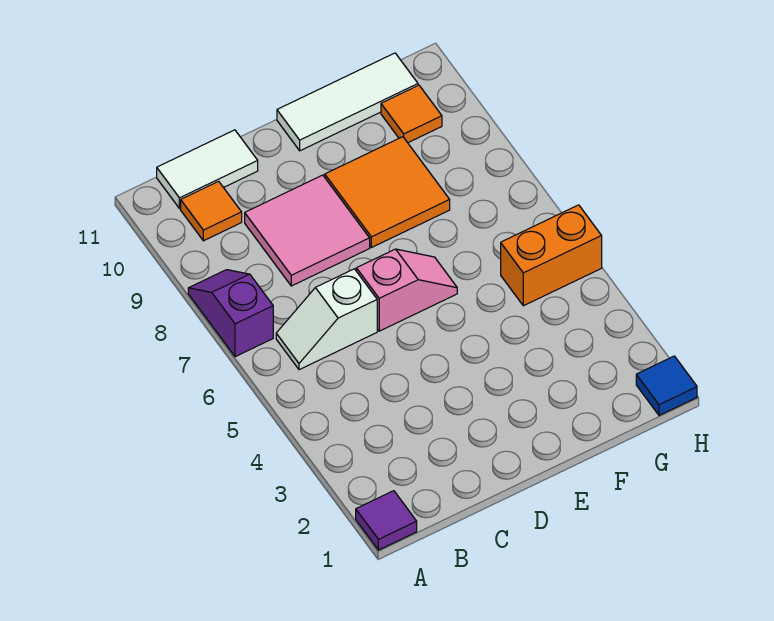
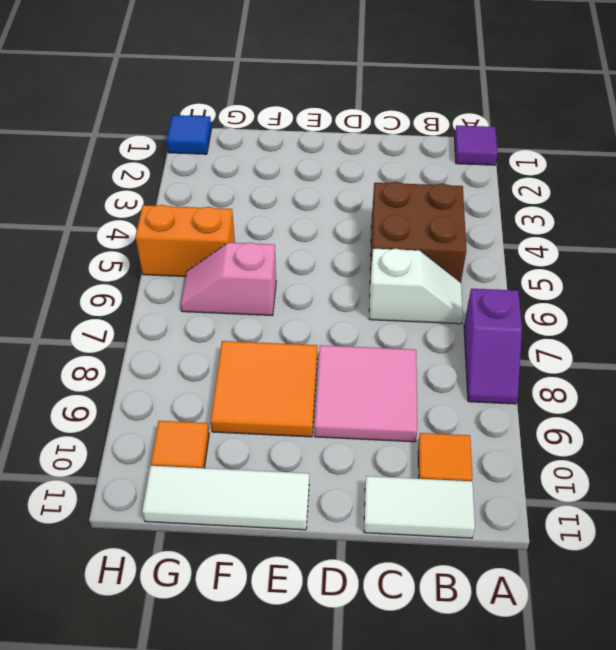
none -> brown brick B4:C5 level 1
pink slope D6:E6 level 1 top D -> pink slope F6:G6 level 1 top F

